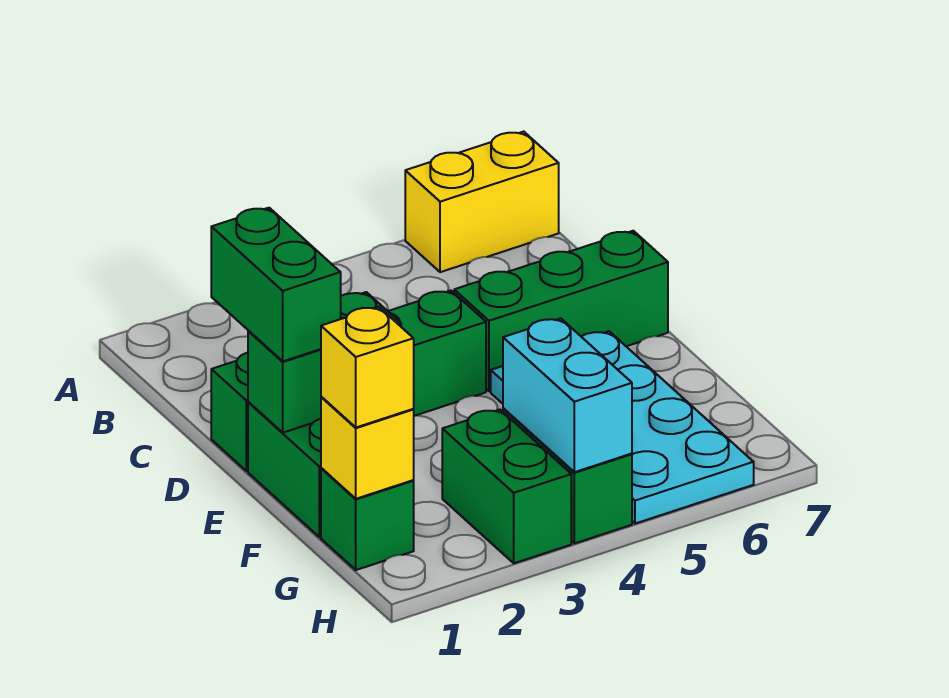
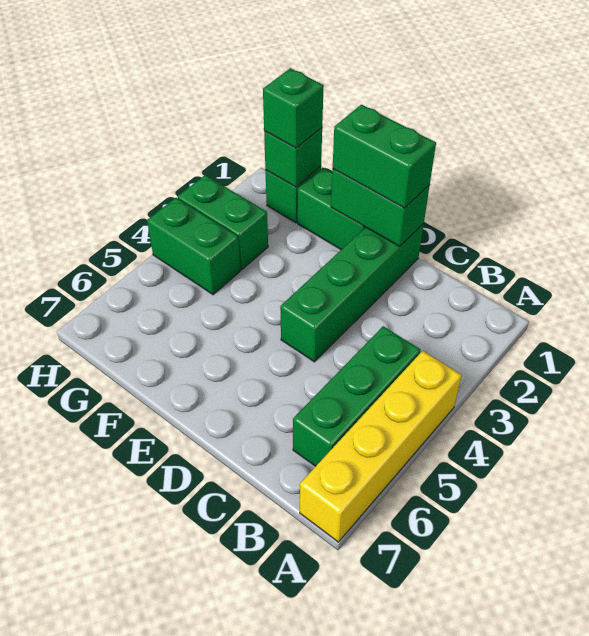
yellow brick A6:A7 level 1 -> yellow brick A4:A7 level 1
green brick D5:D7 level 1 -> green brick B4:B6 level 1
green brick E1:E2 level 2 -> green brick D1:E1 level 2
cyan plate E5:H6 level 1 -> none
yellow brick G1 level 2 -> green brick G1 level 2
yellow brick G1 level 3 -> green brick G1 level 3
cyan brick G4:H4 level 2 -> none

